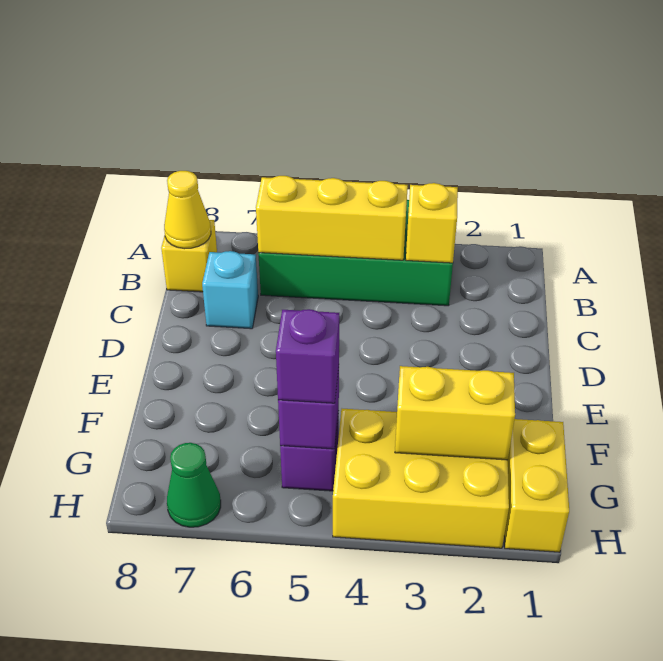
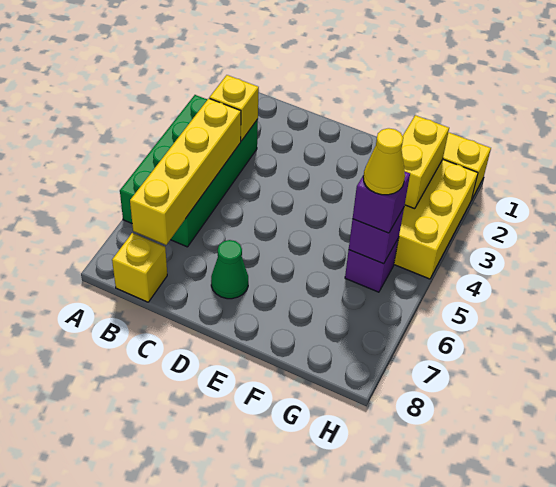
yellow brick B4:B6 level 2 -> yellow brick B4:B7 level 2
yellow cone B8 level 2 -> yellow cone G5 level 4
cyan brick C7 level 1 -> none
green cone H7 level 1 -> green cone D7 level 1

